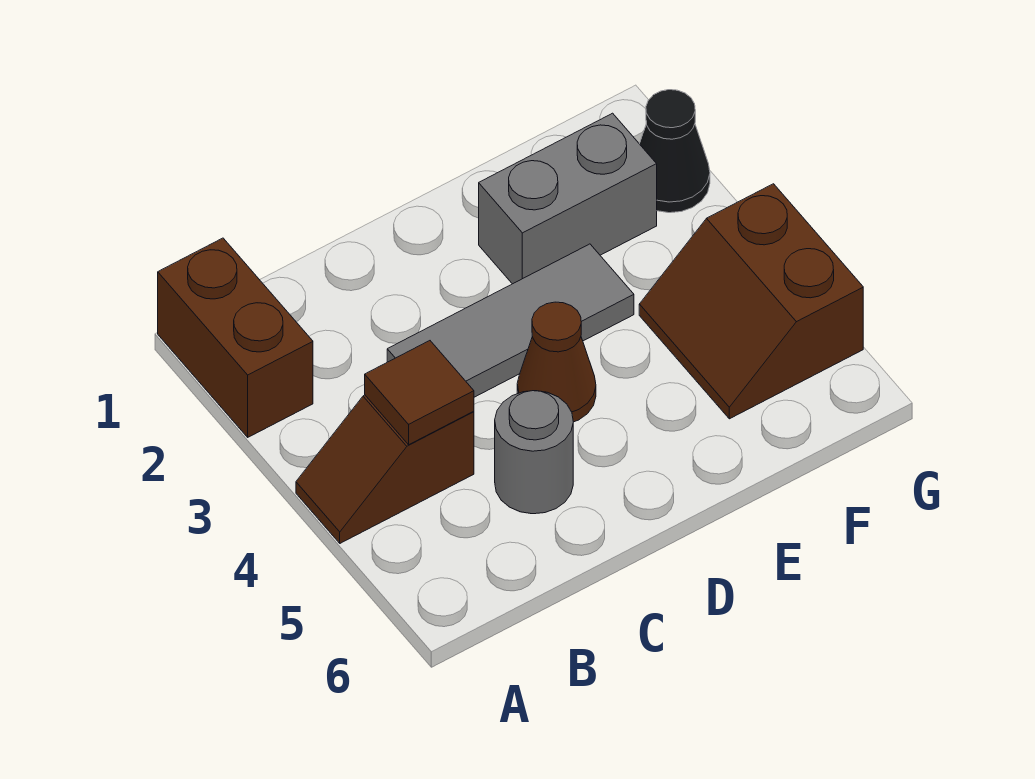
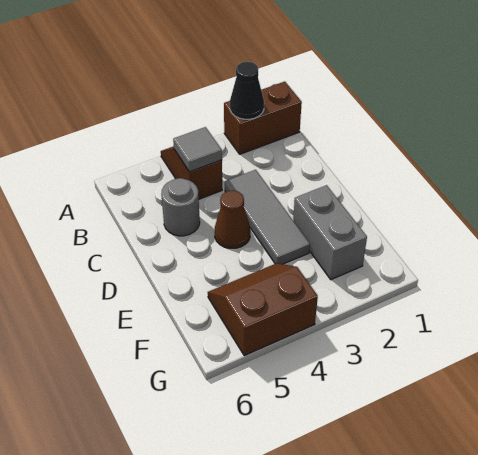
brown tile B4 level 2 -> grey tile B4 level 2
black cone G2 level 1 -> black cone A2 level 2

